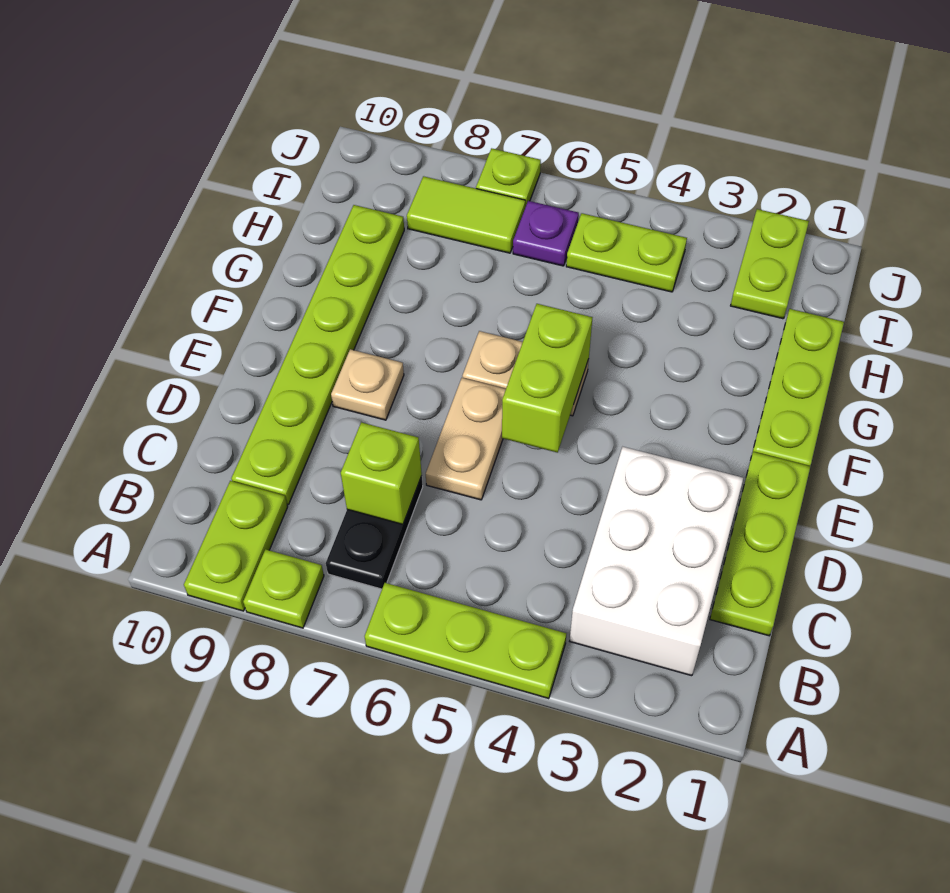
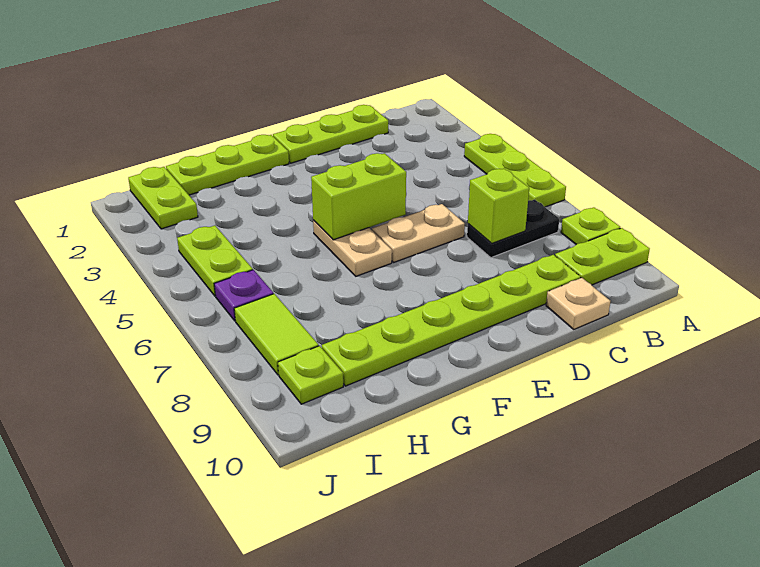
white brick B2:D3 level 1 -> none
tan plate E8 level 1 -> tan plate C10 level 1
lime plate I2:J2 level 1 -> lime plate I1:I2 level 1
lime plate J7 level 1 -> lime plate I9 level 1

